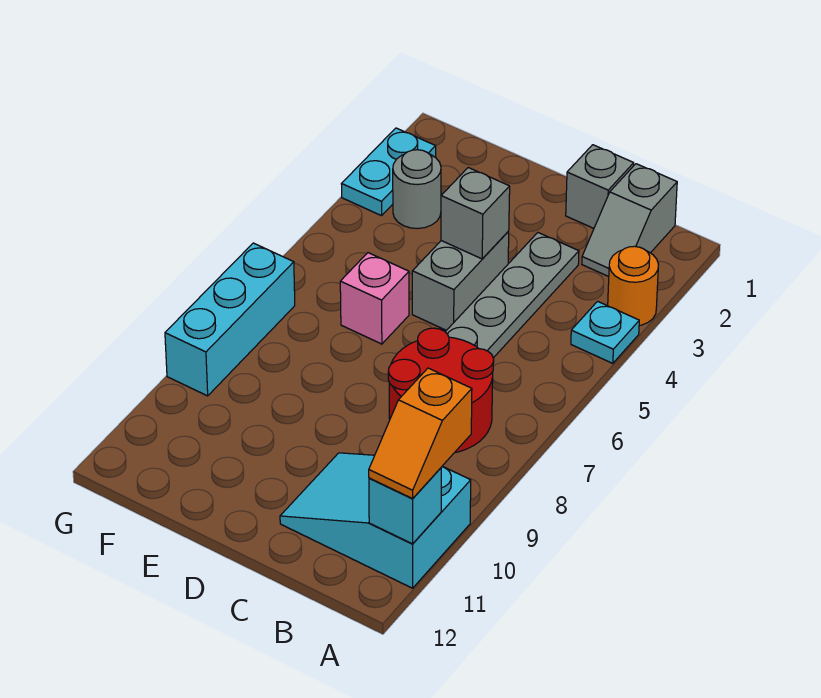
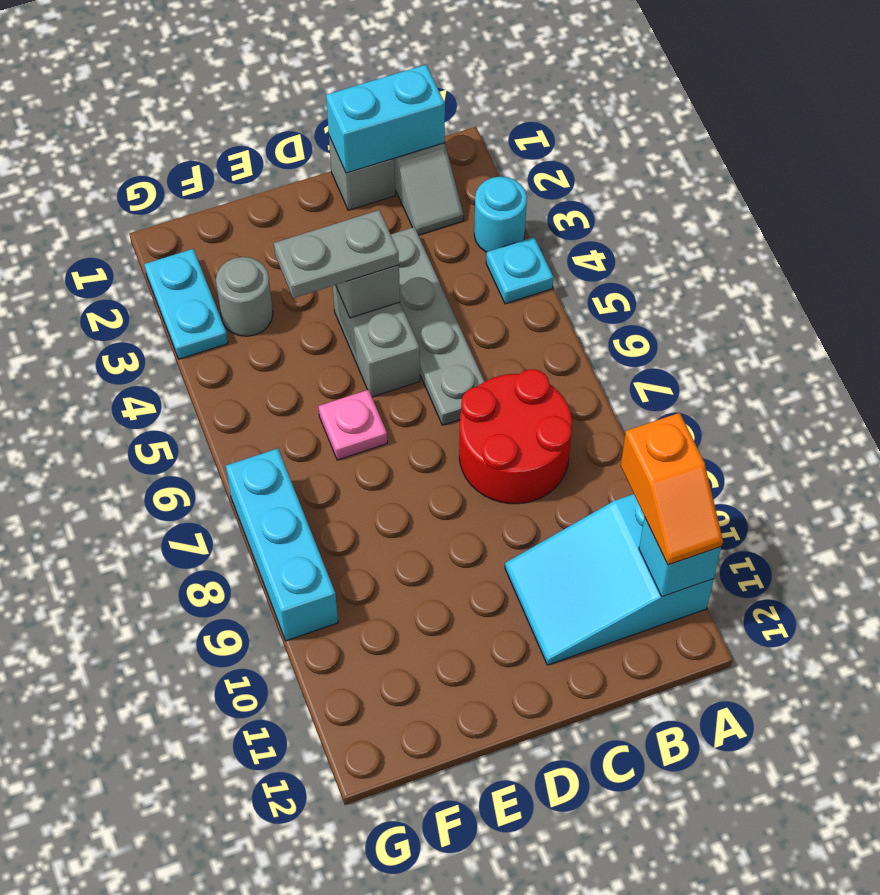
orange round brick A3 level 1 -> cyan round brick A3 level 1
none -> cyan brick B1:C1 level 2
none -> grey plate D4:E4 level 3
pink brick E6 level 1 -> pink plate E6 level 1

